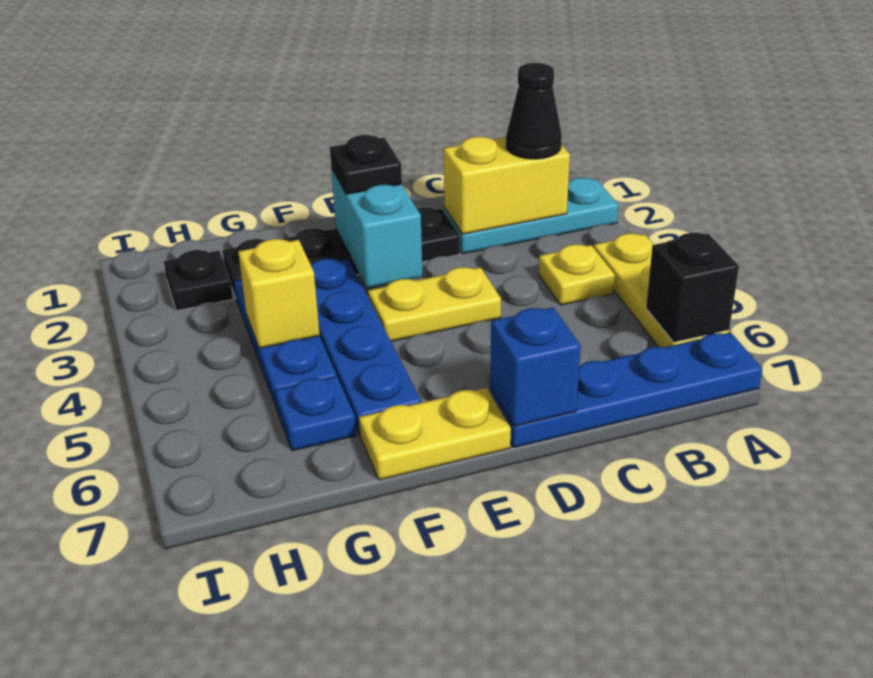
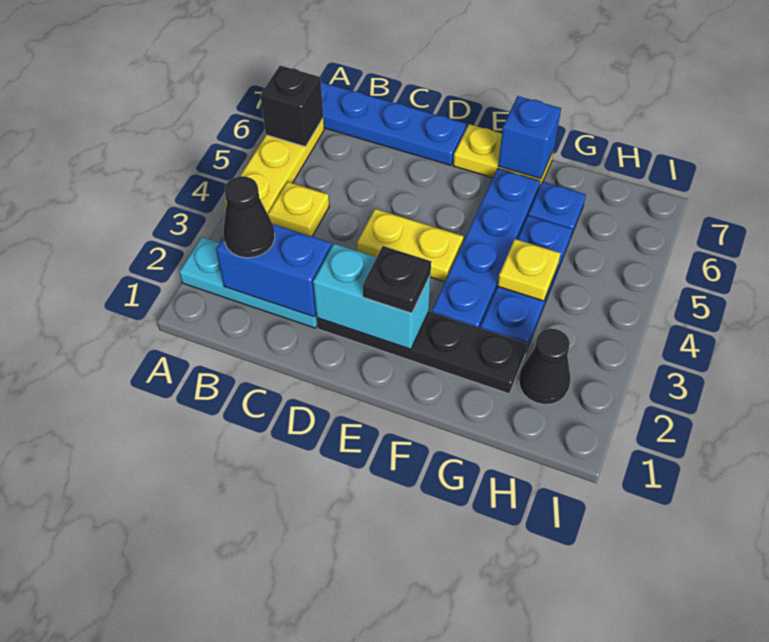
yellow brick B2:C2 level 2 -> blue brick B2:C2 level 2
blue brick D7 level 2 -> blue brick F7 level 2
cyan brick E2:E3 level 2 -> cyan brick D2:E2 level 2
yellow brick G4 level 2 -> yellow plate G4 level 2
black plate H2 level 1 -> black cone H2 level 1

